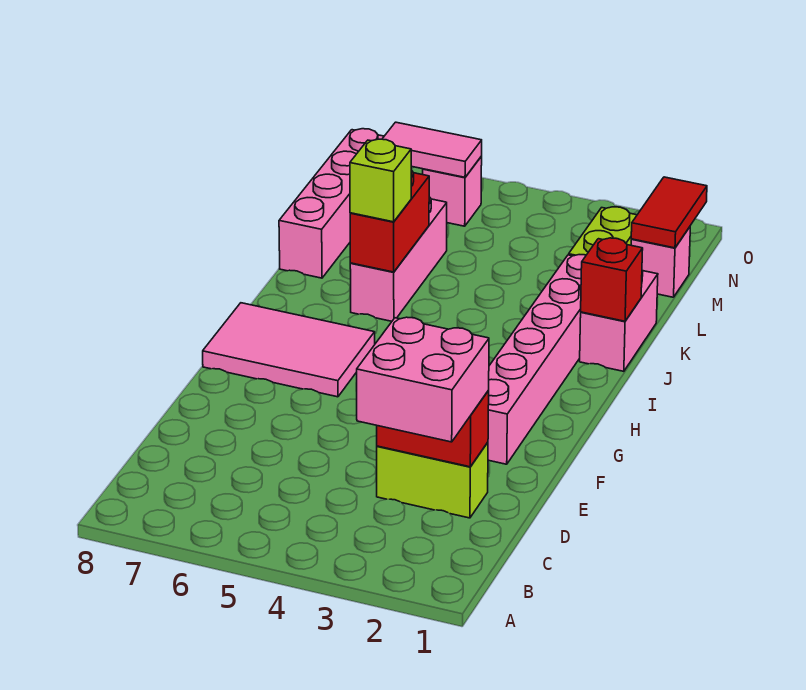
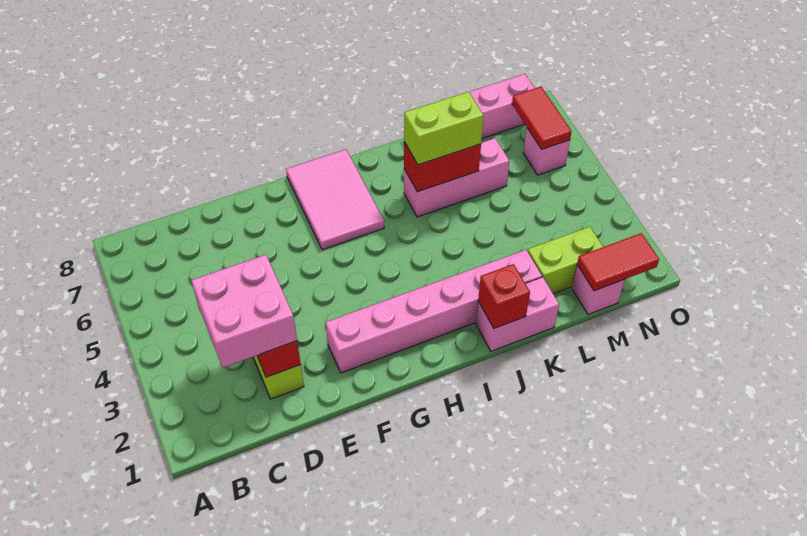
lime brick J6 level 3 -> lime brick J6:K6 level 3
pink tile N6:N7 level 2 -> red tile N6:N7 level 2

